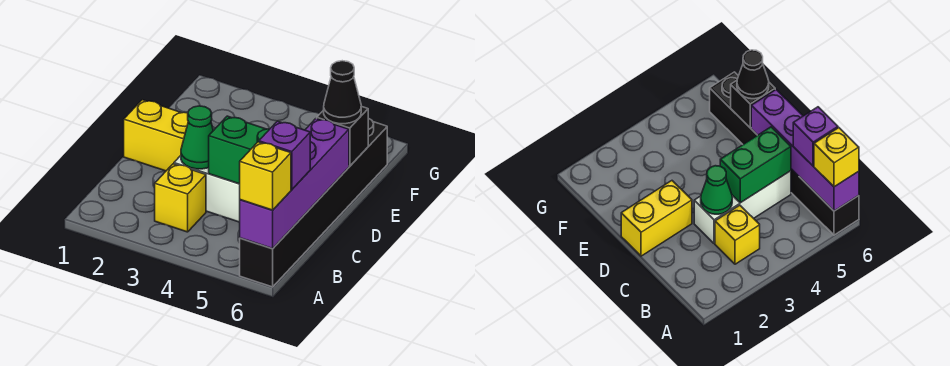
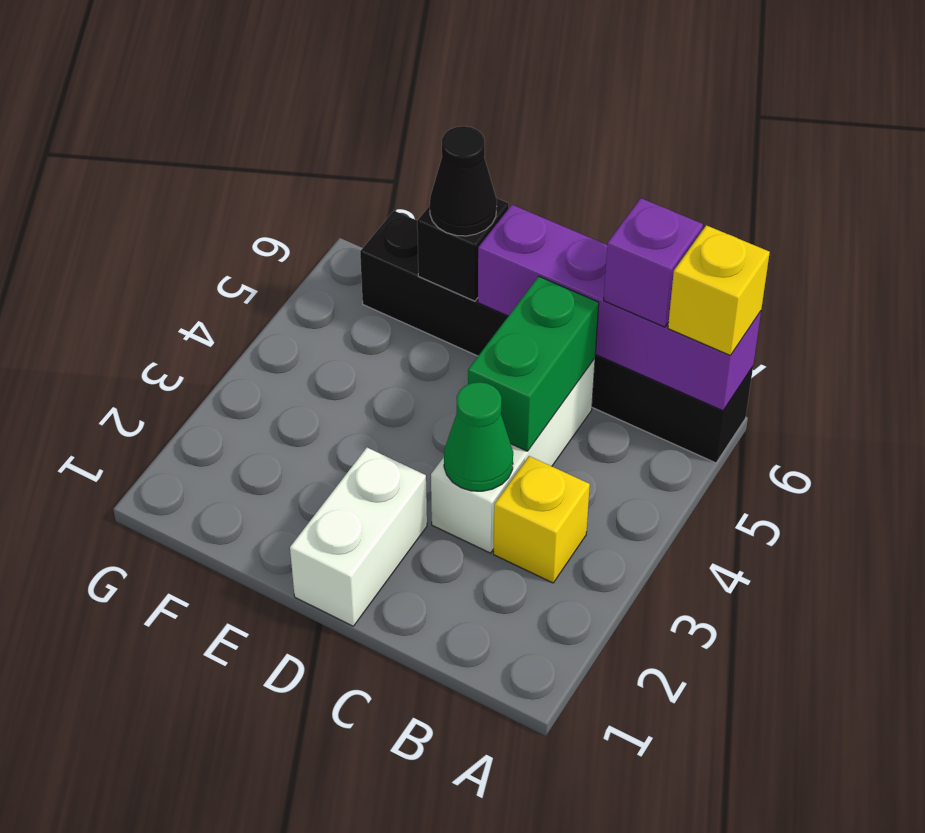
yellow brick D1:D2 level 1 -> white brick D1:D2 level 1

